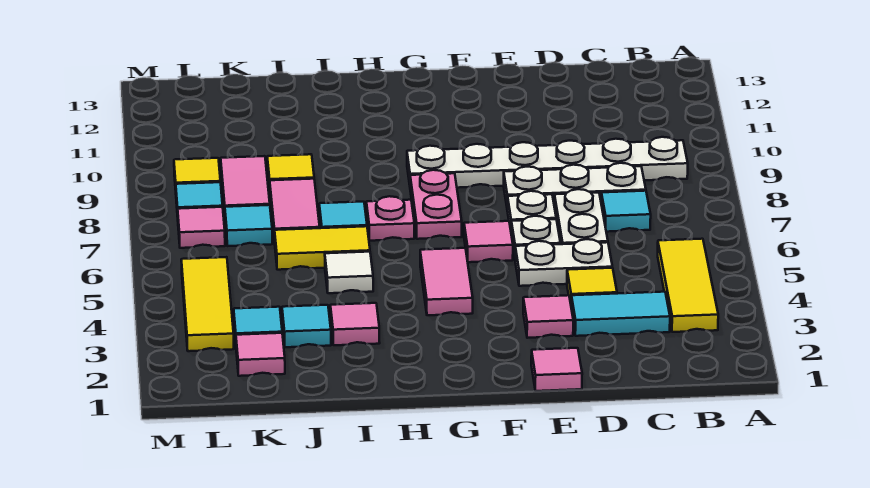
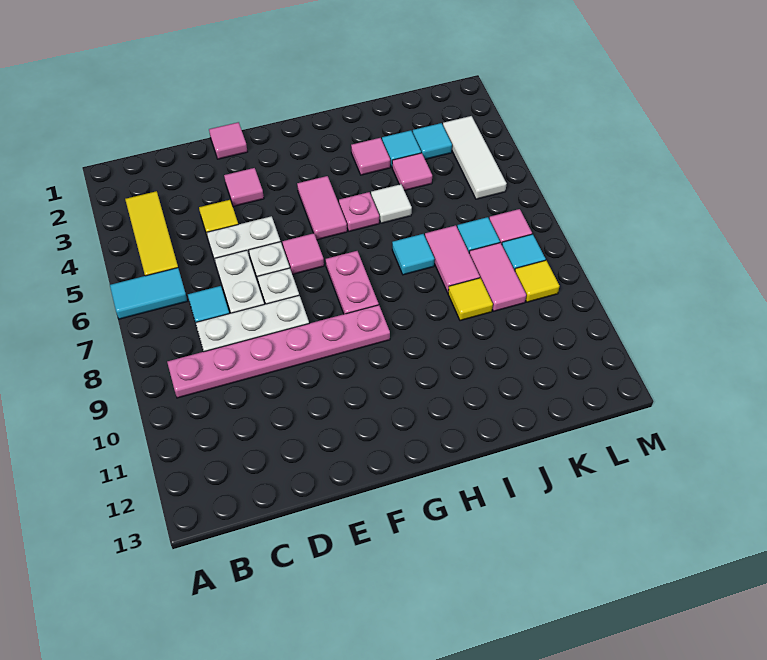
white plate B9:G9 level 1 -> pink plate B9:G9 level 1
cyan tile C3:D3 level 1 -> cyan tile A6:B6 level 1
pink plate H7 level 1 -> pink plate H5 level 1
yellow tile I6:J6 level 1 -> none
pink tile K2 level 1 -> pink tile J4 level 1
yellow tile L3:L5 level 1 -> white tile L3:L5 level 1

